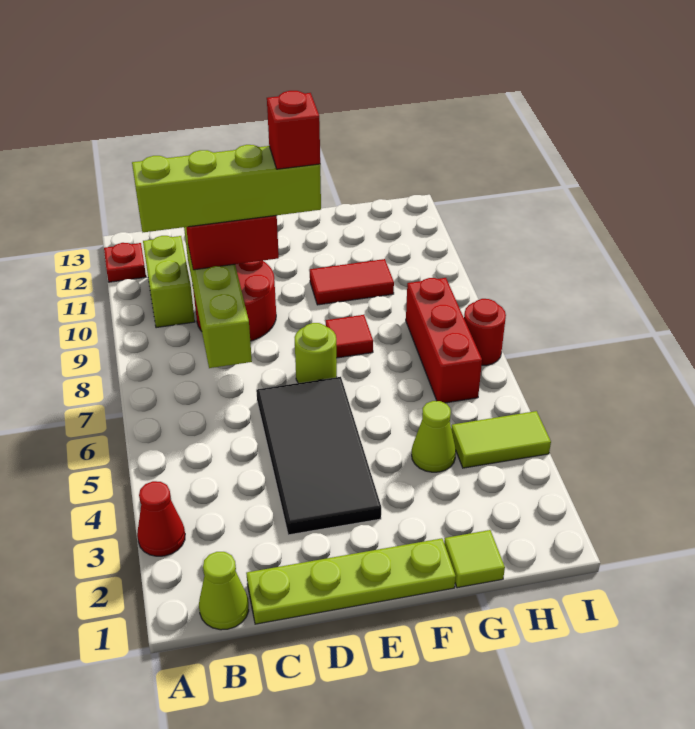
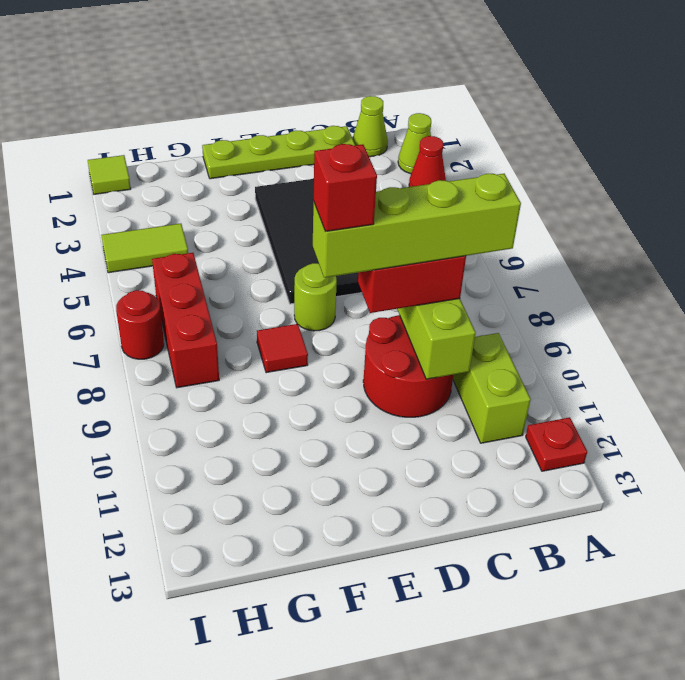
red tile F10:G10 level 1 -> none
lime tile G1 level 1 -> lime tile I1 level 1
lime cone G4 level 1 -> lime cone A2 level 1

